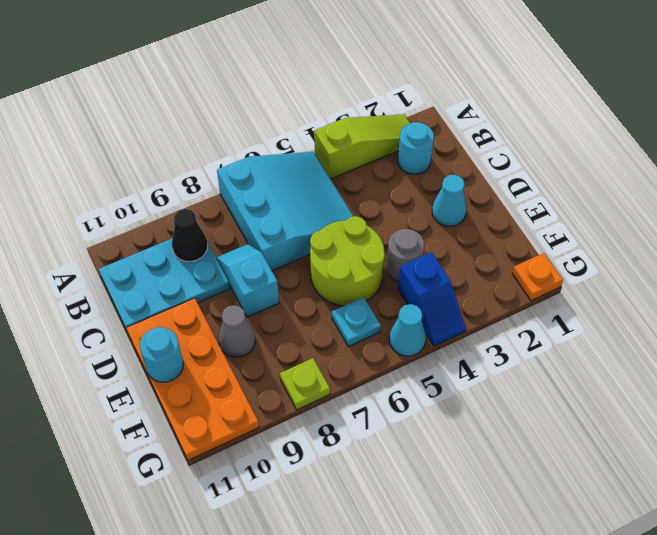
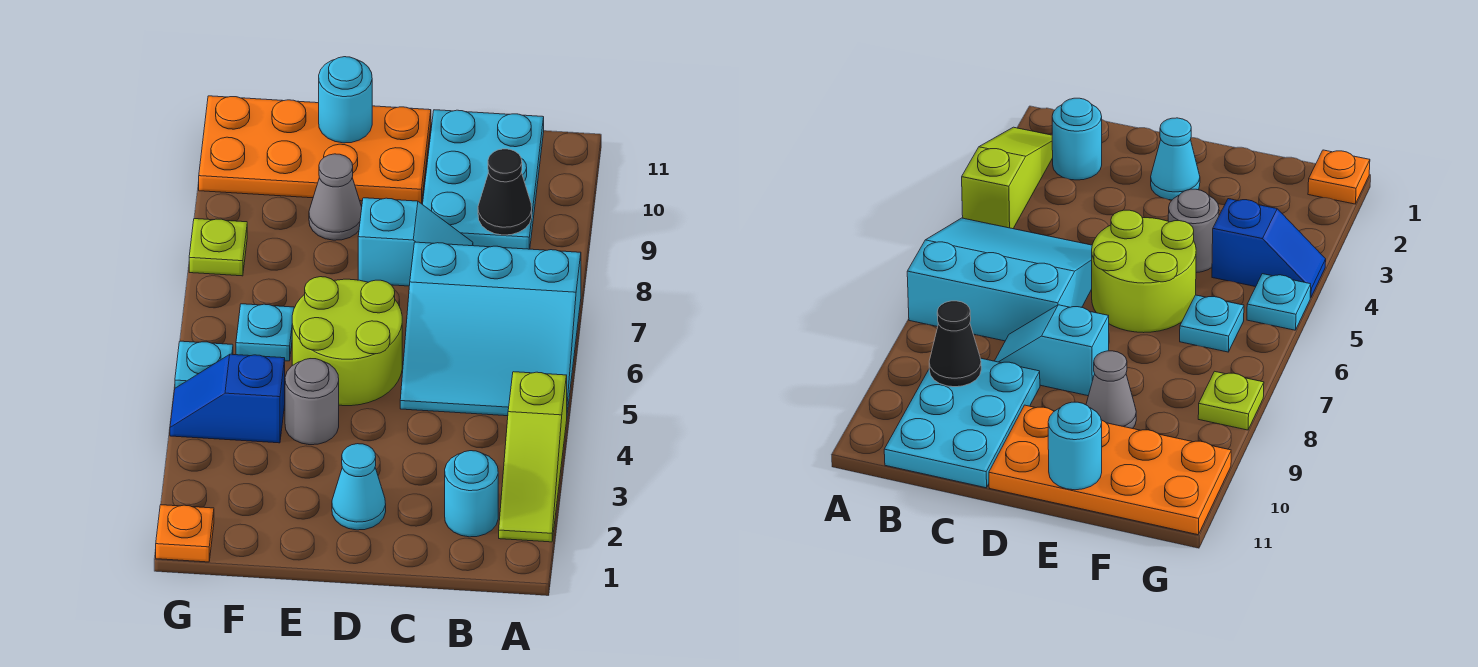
cyan cone G5 level 1 -> cyan plate G5 level 1

